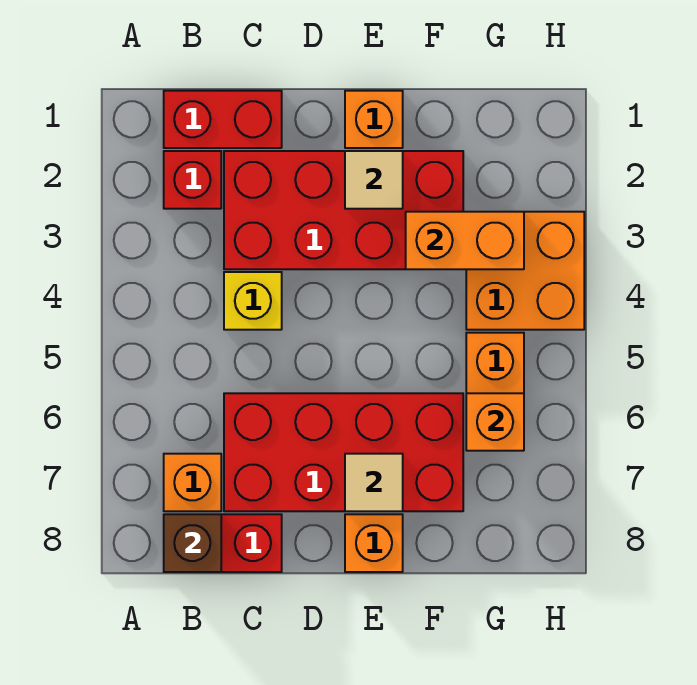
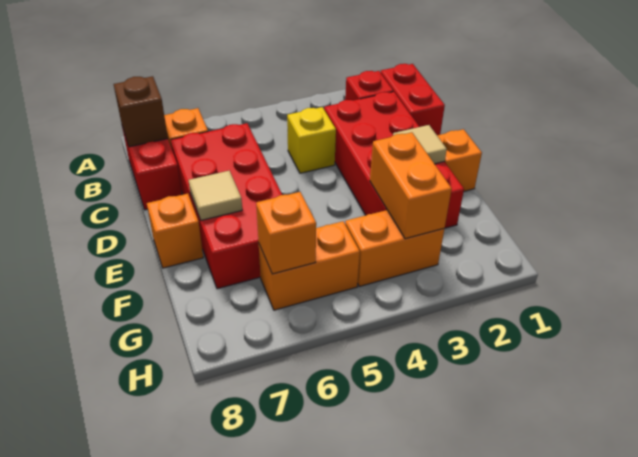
orange brick G3:H4 level 1 -> orange brick G3:G4 level 1

